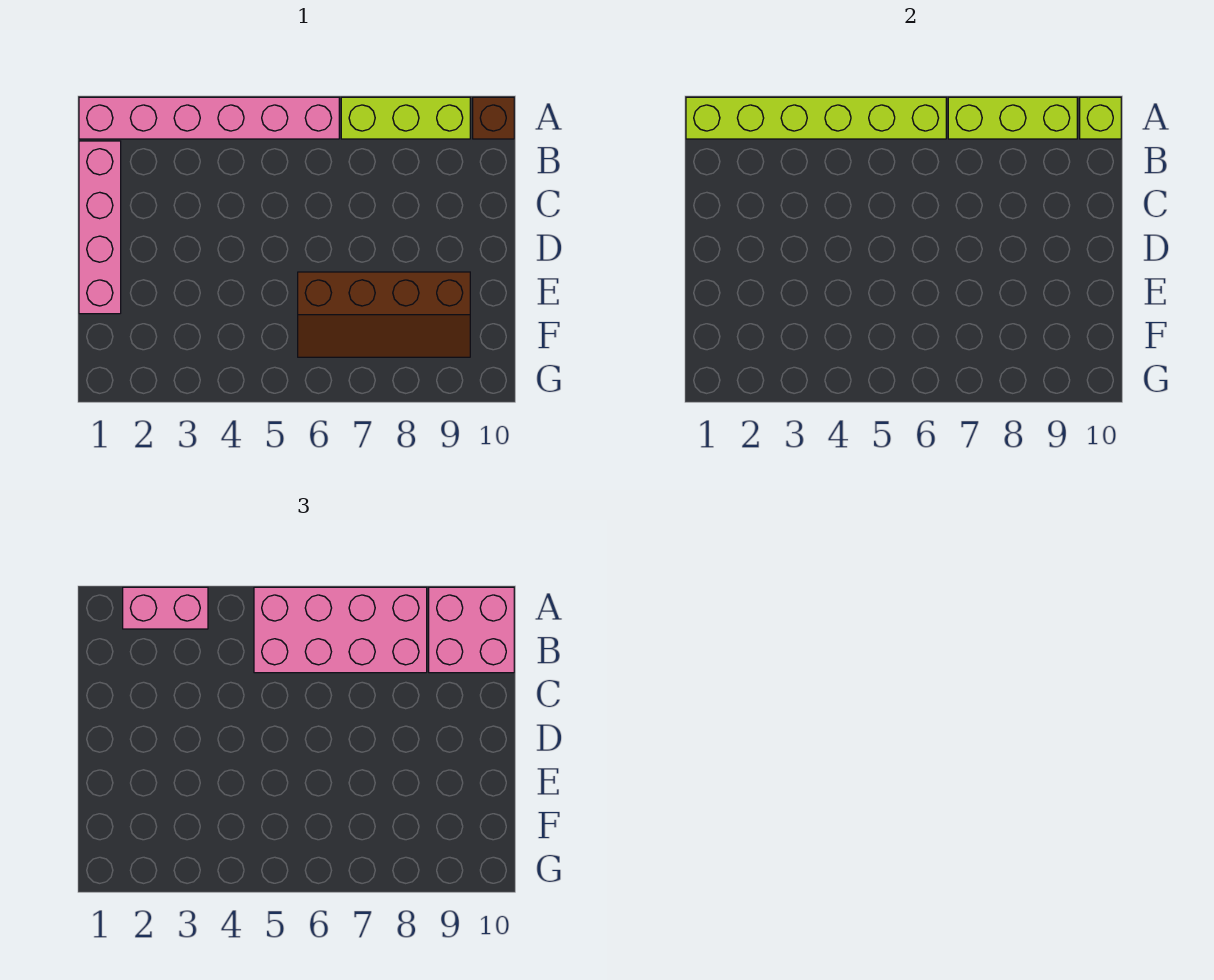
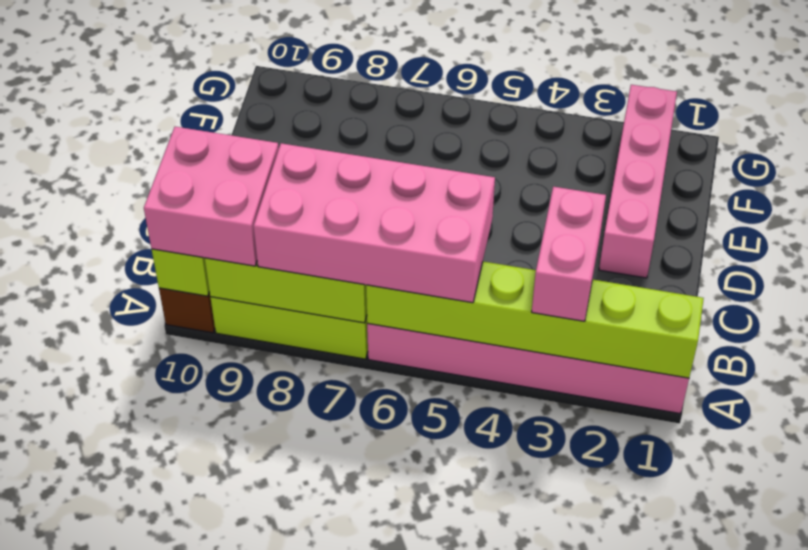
pink brick A2:A3 level 3 -> pink brick A3:B3 level 3
pink brick B1:E1 level 1 -> pink brick D2:G2 level 1
brown slope E6:F9 level 1 top E -> none

